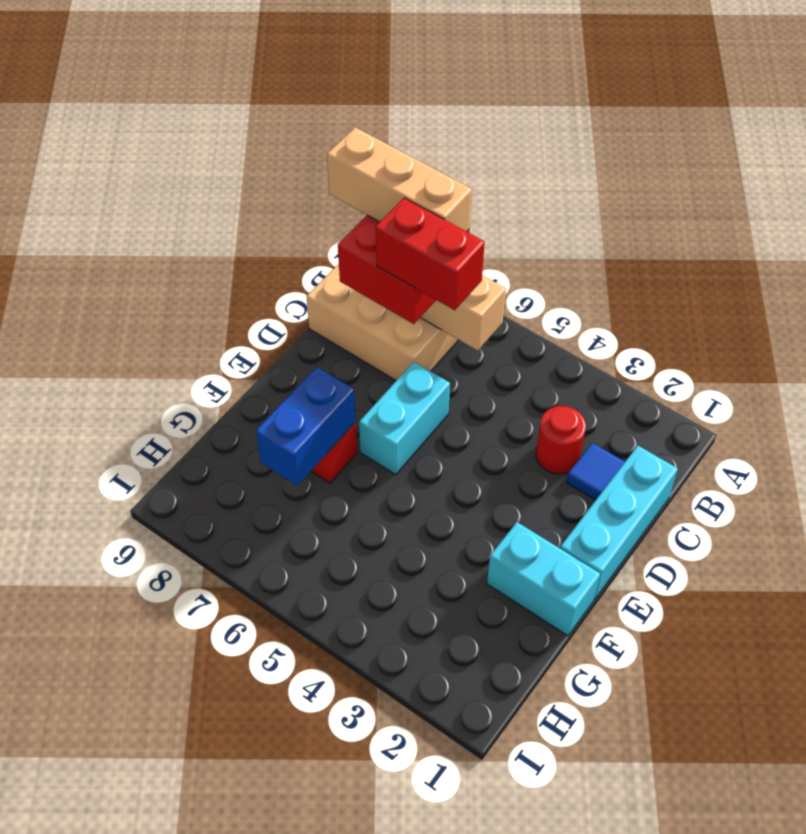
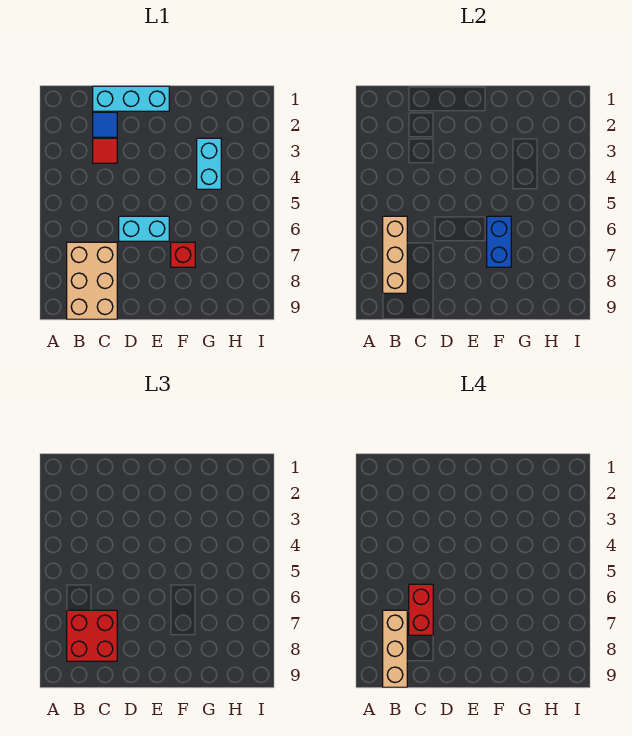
red round brick C3 level 1 -> red tile C3 level 1
cyan brick F1:F2 level 1 -> cyan brick G3:G4 level 1
blue brick F7:G7 level 2 -> blue brick F6:F7 level 2

